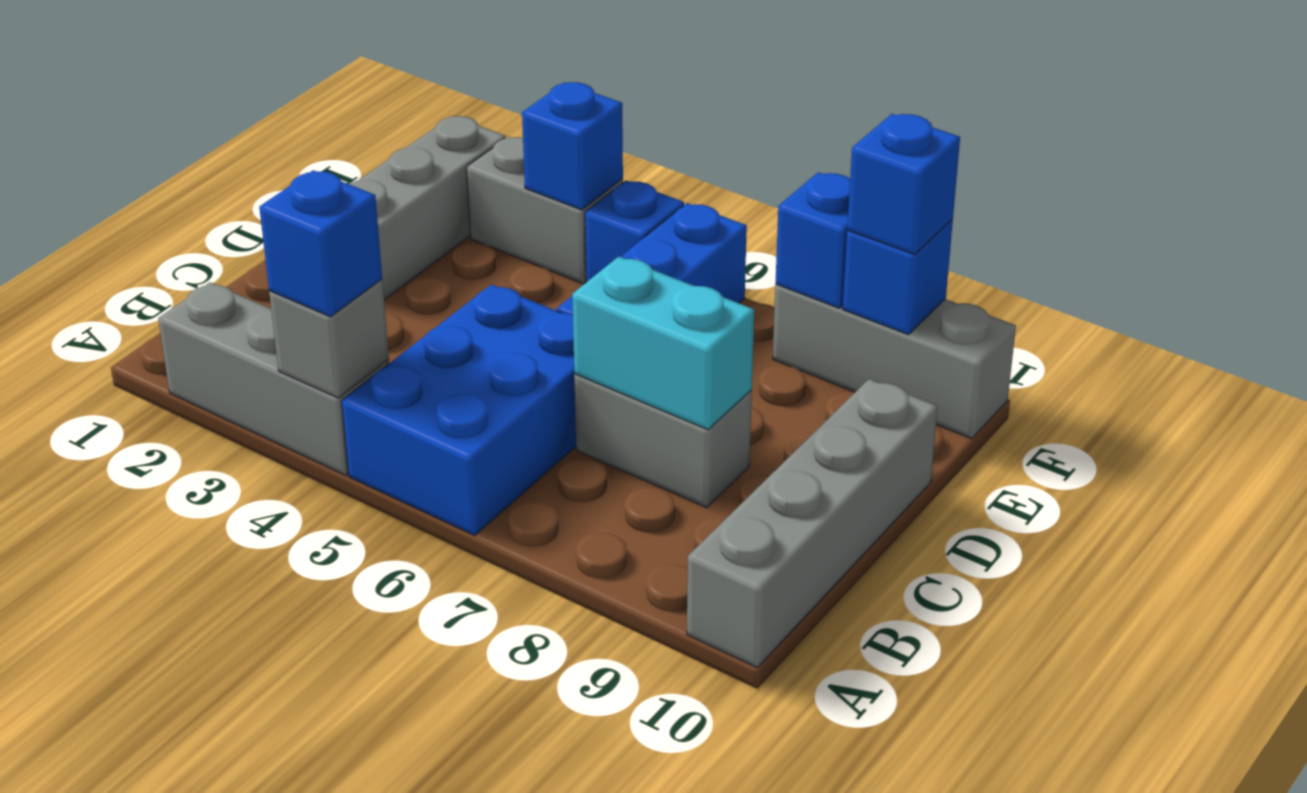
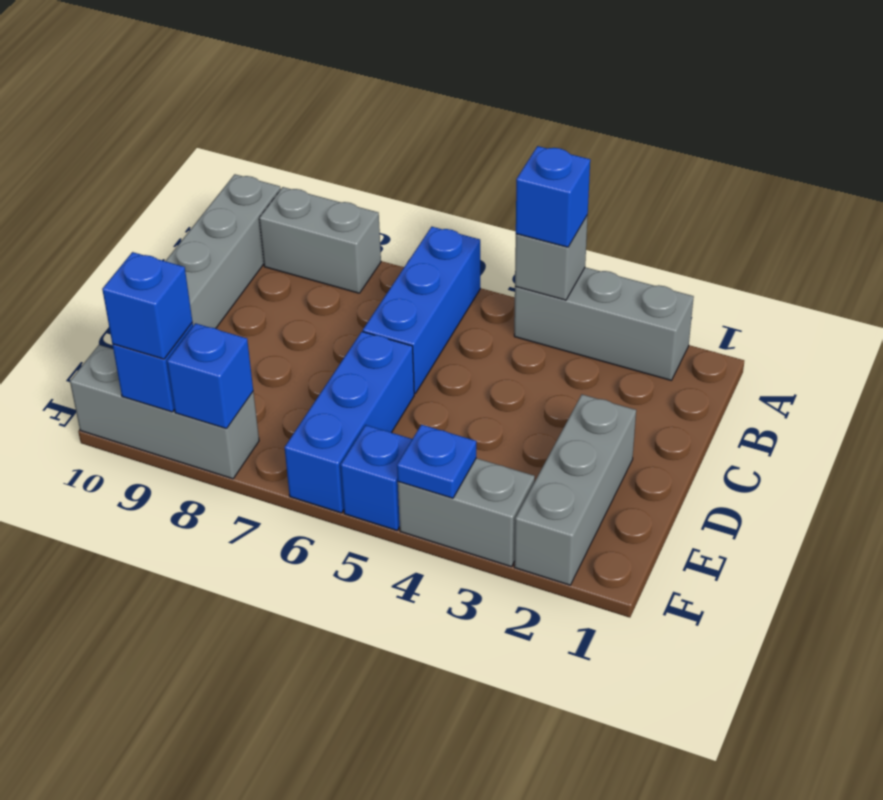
blue brick A5:C6 level 1 -> blue brick A6:C6 level 1
grey brick C7:C8 level 1 -> grey brick A8:A9 level 1
cyan brick C7:C8 level 2 -> none
blue brick F4 level 2 -> blue plate F4 level 2

